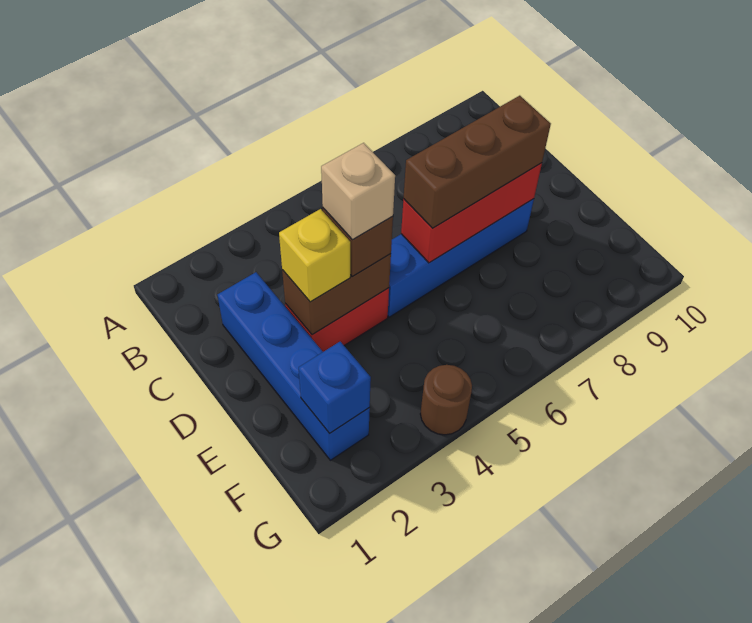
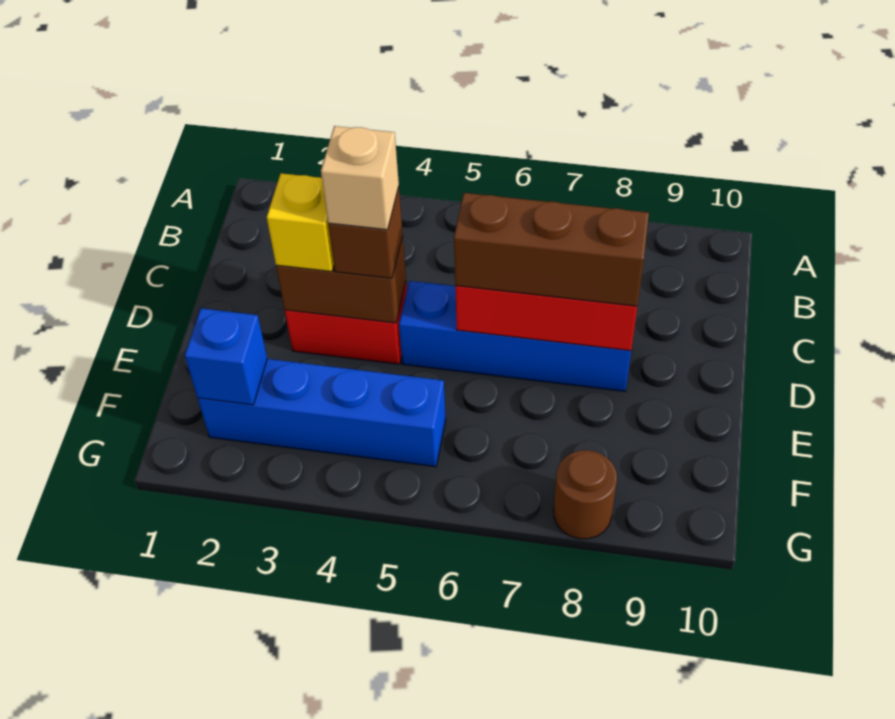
blue brick C2:F2 level 1 -> blue brick F2:F5 level 1
brown round brick G4 level 1 -> brown round brick G8 level 1

